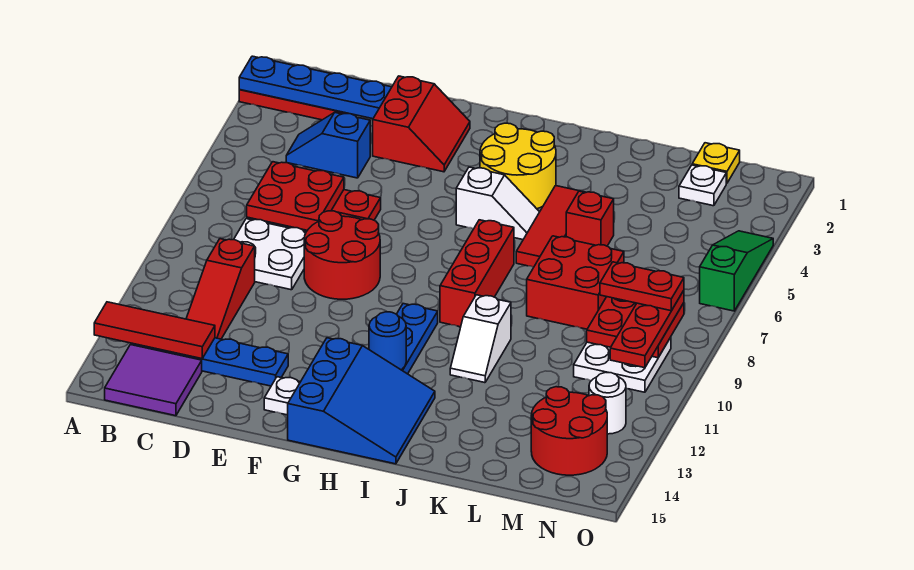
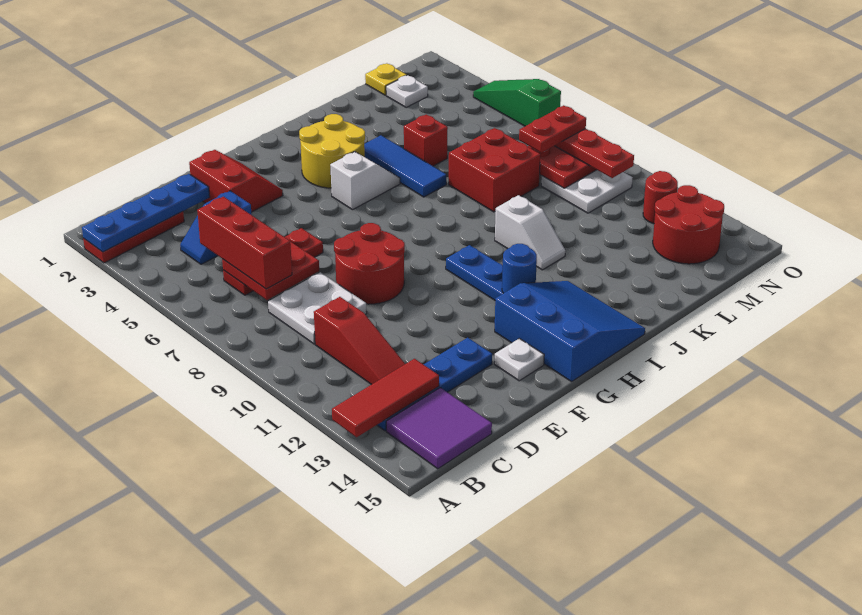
red brick I7:I9 level 1 -> red brick C5:C7 level 3
red tile J4:J6 level 1 -> blue tile J4:J6 level 1
white round brick N12 level 1 -> red round brick N12 level 1

